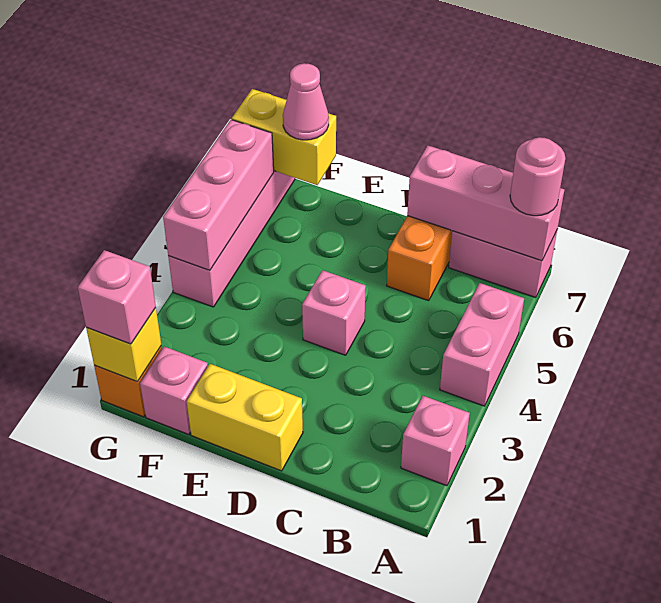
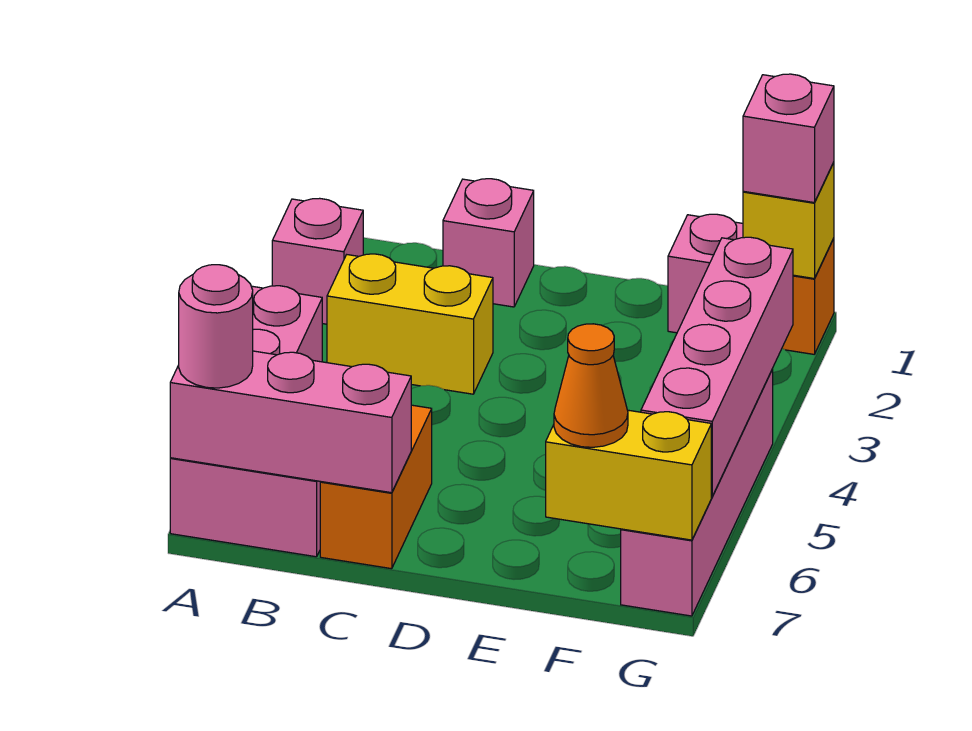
yellow brick D1:E1 level 1 -> yellow brick B3:C3 level 1
pink brick D4 level 1 -> pink brick C1 level 1
pink cone F7 level 3 -> orange cone F7 level 3
pink brick G4:G6 level 2 -> pink brick G3:G6 level 2

